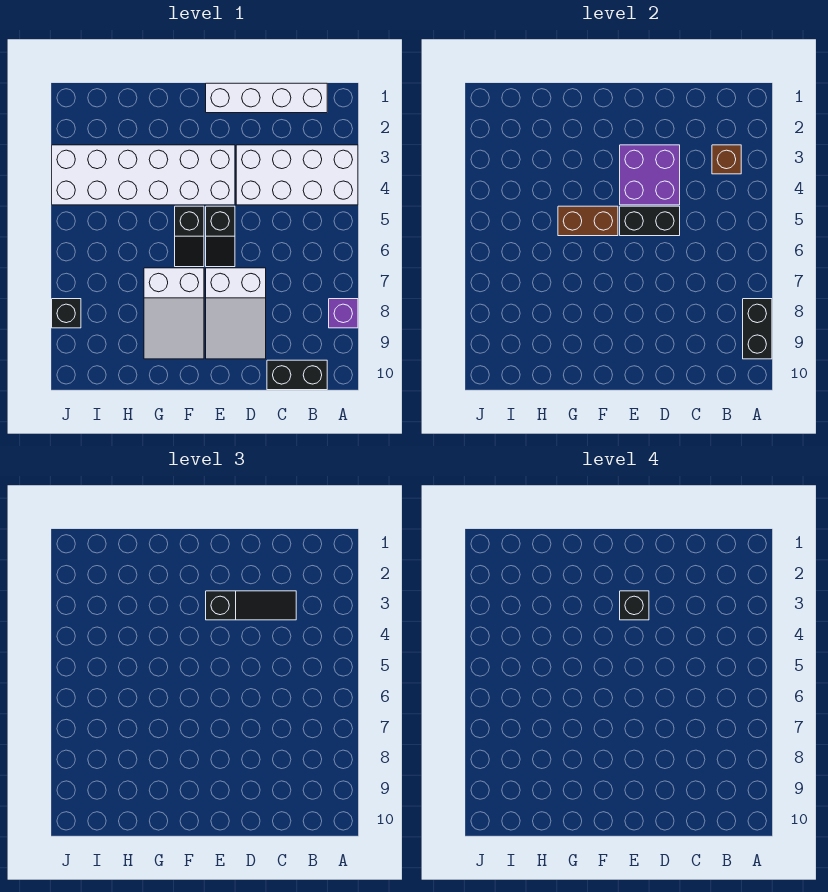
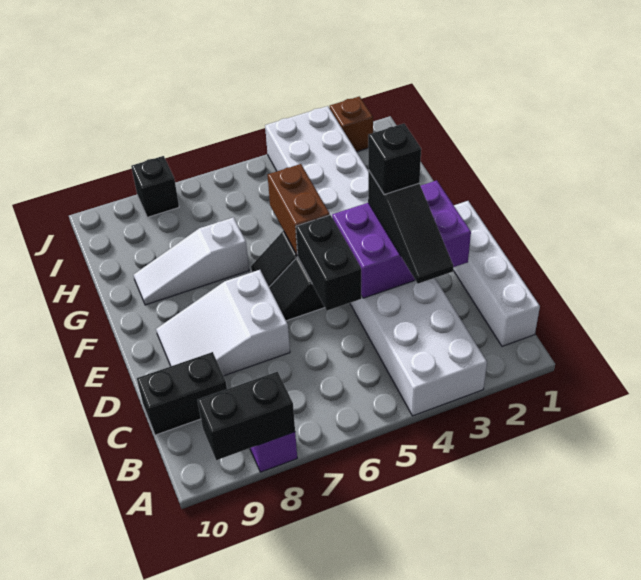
brown brick B3 level 2 -> brown brick J2 level 1
black brick B10:C10 level 1 -> black brick C9:C10 level 1
purple brick D3:E4 level 2 -> purple brick D2:E4 level 2
white slope F7:G9 level 1 top 7 -> white slope G7:G9 level 1 top 7

